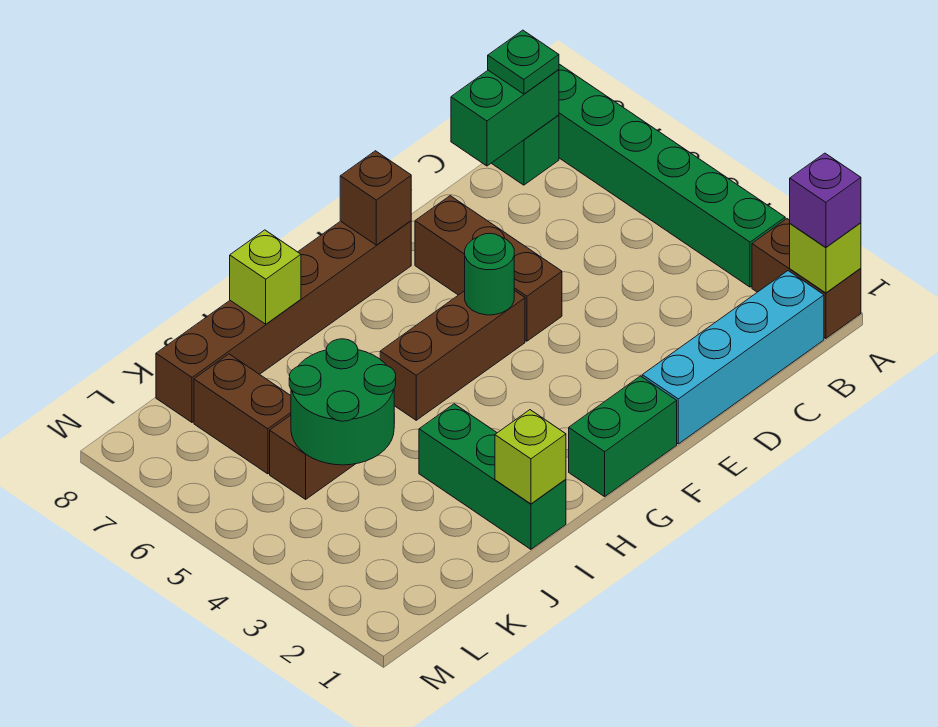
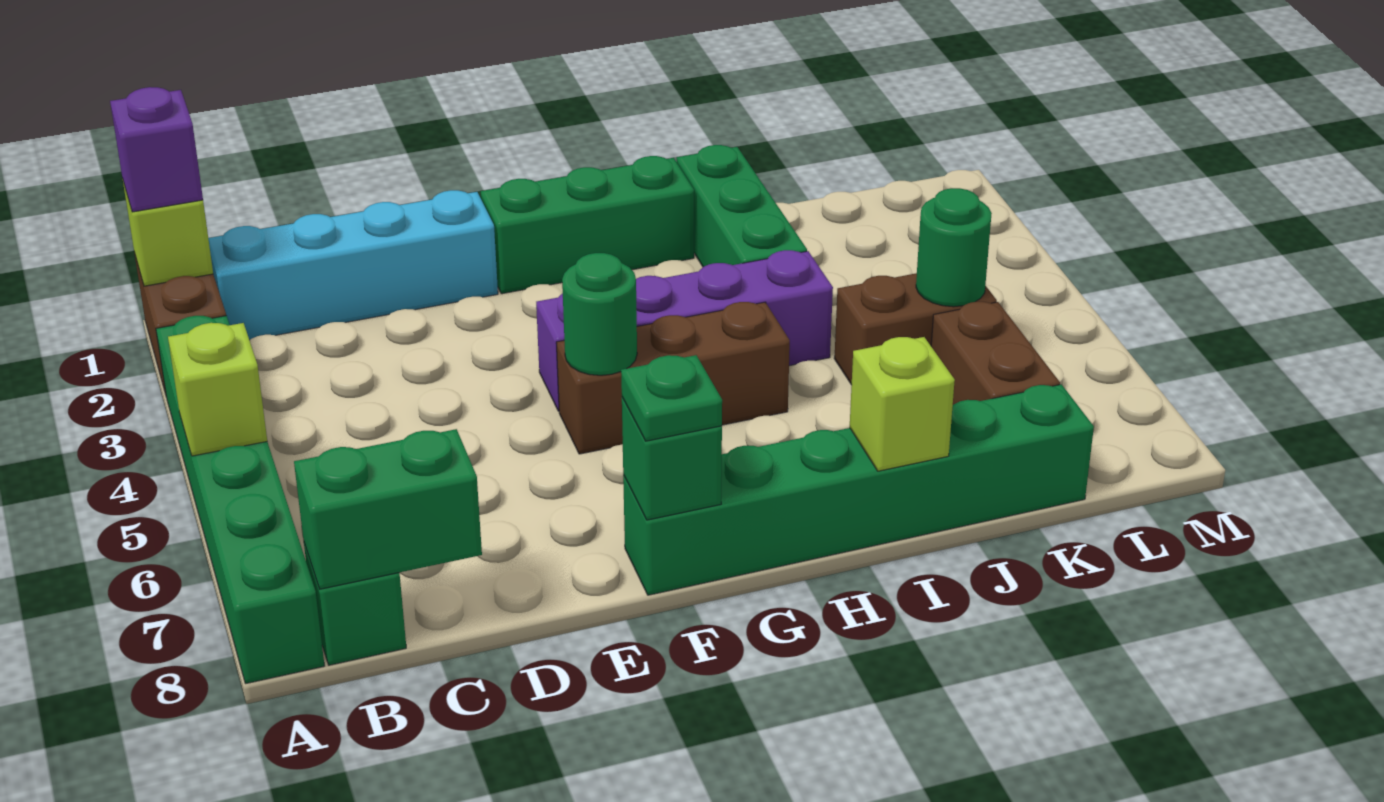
green plate B8 level 3 -> green plate F8 level 3
brown brick E5:E7 level 1 -> none
green brick F1:G1 level 1 -> green brick F1:H1 level 1
none -> purple brick F4:I4 level 1
brown brick F8:K8 level 1 -> green brick F8:K8 level 1
brown brick F8 level 2 -> green brick F8 level 2
lime brick I1 level 2 -> lime brick A5 level 2
green round brick J4:K5 level 2 -> green round brick K5 level 2

